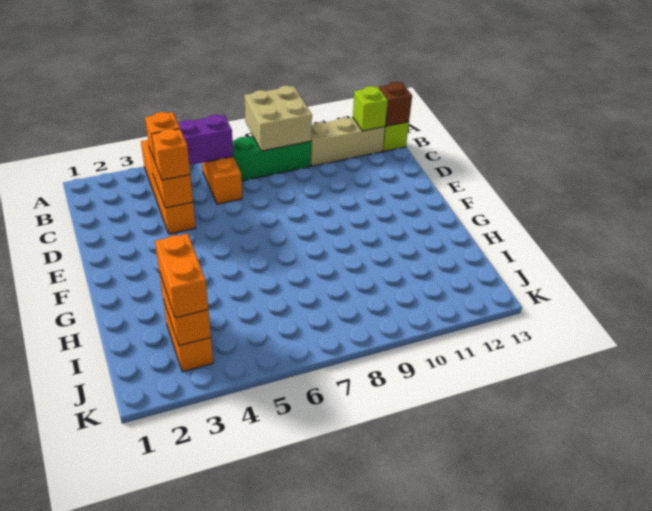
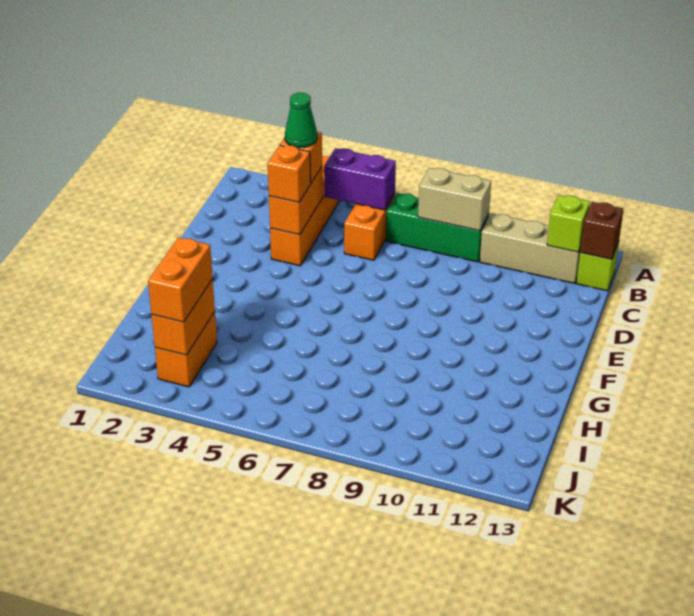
tan brick A8:B9 level 2 -> tan brick B8:B9 level 2
none -> green cone C4 level 4

